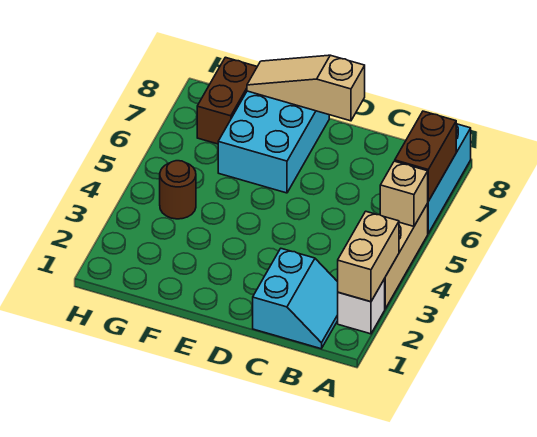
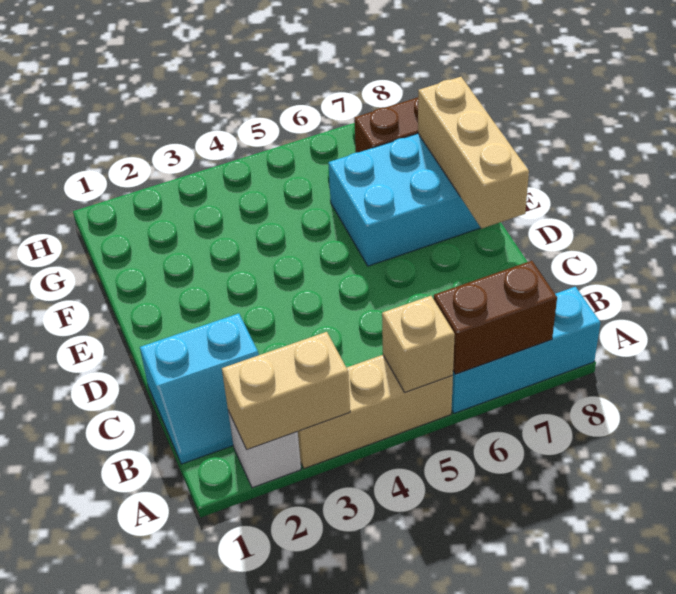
tan slope D8:F8 level 2 top D -> tan brick D8:F8 level 2
brown round brick G4 level 1 -> none

